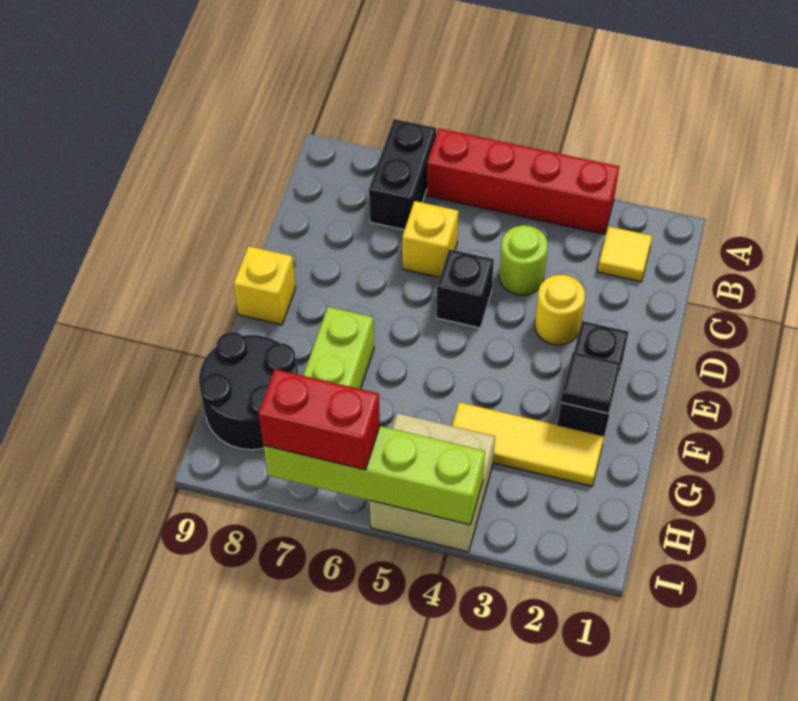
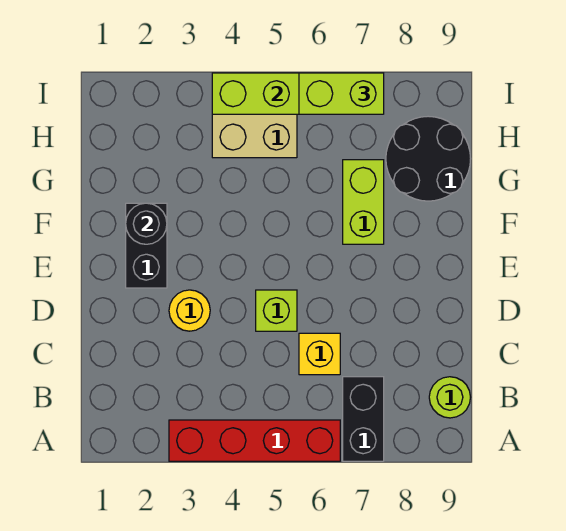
yellow tile B2 level 1 -> none
lime round brick C4 level 1 -> lime round brick B9 level 1
black brick D5 level 1 -> lime brick D5 level 1
yellow brick E9 level 1 -> none
black tile F2 level 2 -> black round brick F2 level 2
yellow tile G2:G4 level 1 -> none
red brick I6:I7 level 3 -> lime brick I6:I7 level 3

